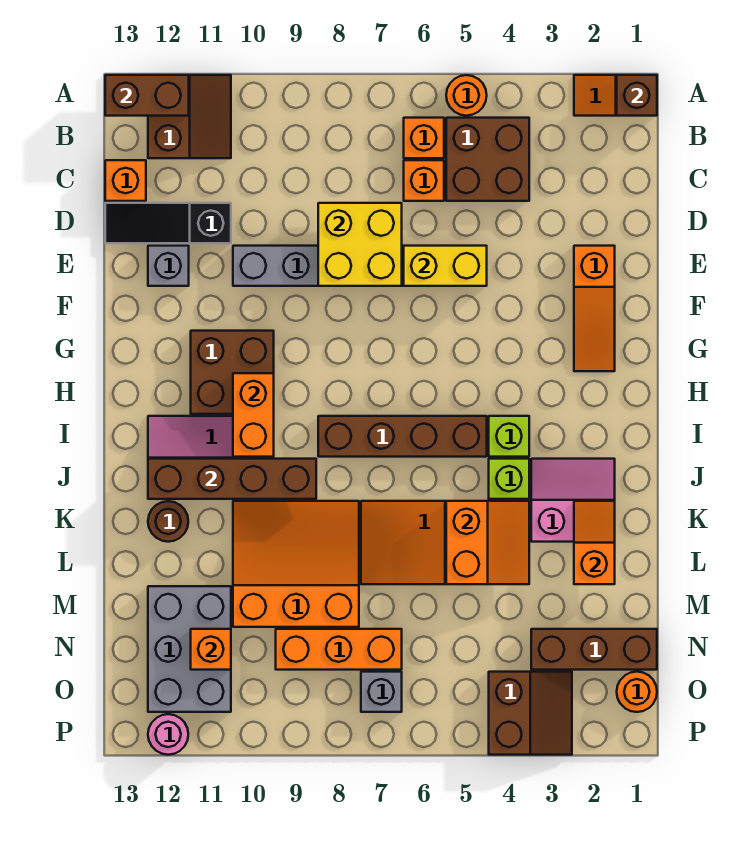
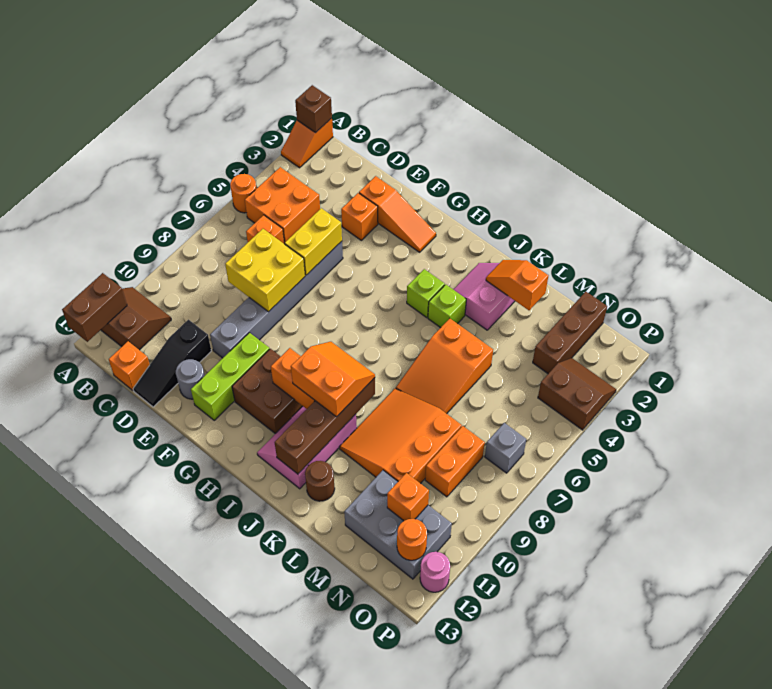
brown brick B4:C5 level 1 -> orange brick B4:C5 level 1
orange brick B6 level 1 -> orange brick E3 level 1
grey brick E12 level 1 -> grey round brick E12 level 1
none -> lime brick F10:F12 level 1
brown brick I5:I8 level 1 -> none
orange slope K4:L5 level 2 top 5 -> orange slope I9:J10 level 3 top 10
orange brick N7:N9 level 1 -> orange brick N8:N9 level 1
orange round brick O1 level 1 -> orange round brick O12 level 2

